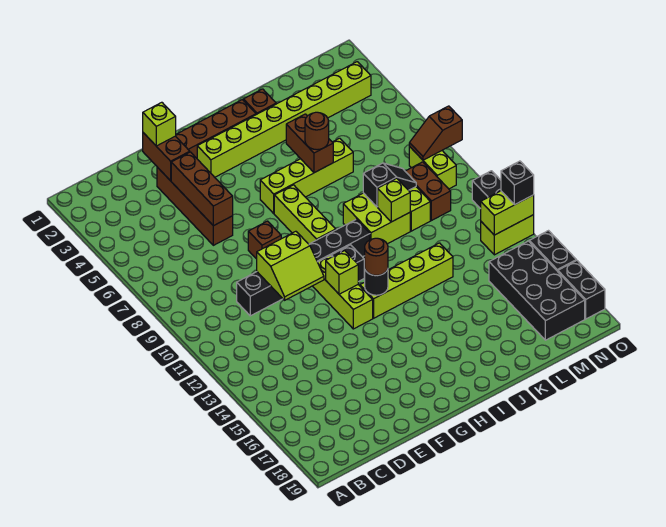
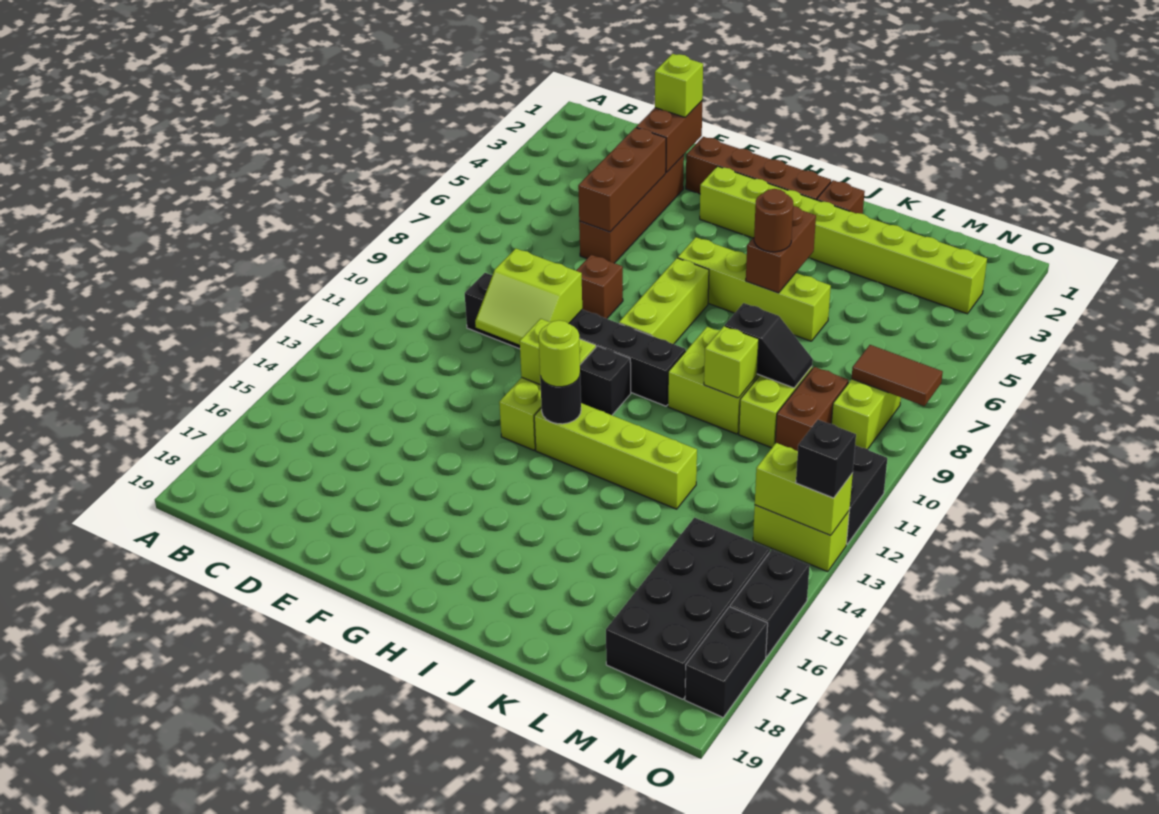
brown round brick H13 level 3 -> lime round brick H13 level 3
brown slope N8:O8 level 2 top O -> brown tile N8:O8 level 2

